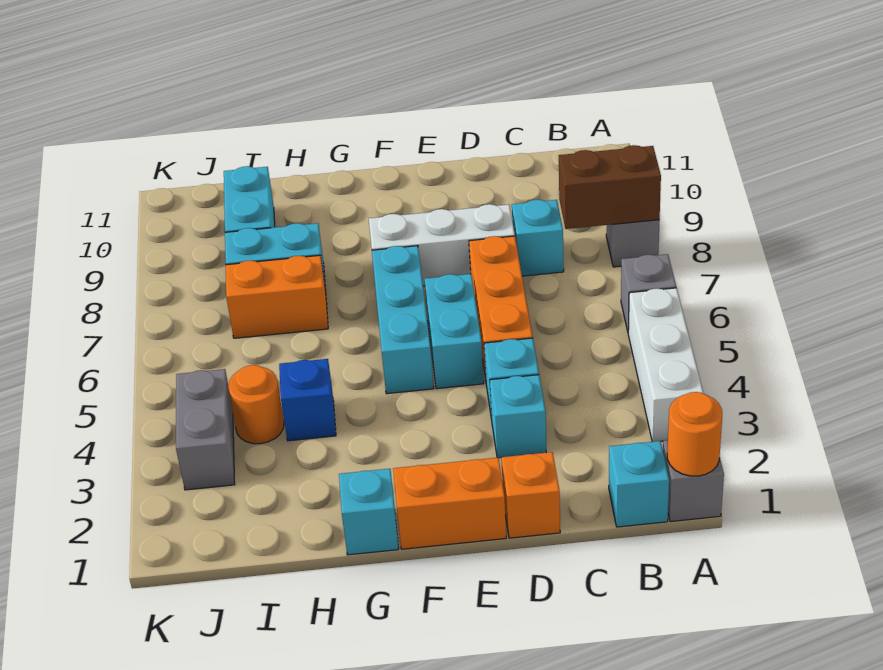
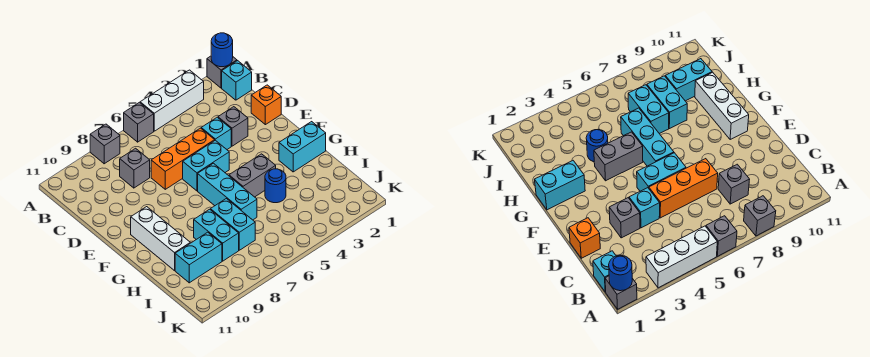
orange round brick A1 level 2 -> blue round brick A1 level 2
brown brick A8:B8 level 2 -> none
cyan brick C8 level 1 -> grey brick C8 level 1
cyan brick D3 level 1 -> grey brick D3 level 1
white brick D8:F8 level 1 -> white brick F10:H10 level 1
orange brick E1:F1 level 1 -> none
cyan brick F5:F7 level 1 -> cyan brick F6:H6 level 1
cyan brick G1 level 1 -> cyan brick G1:G2 level 1
blue brick H4 level 1 -> blue round brick H4 level 1
orange brick H7:I7 level 1 -> cyan brick H7:I7 level 1
orange round brick I4 level 1 -> none
grey brick J3:J4 level 1 -> grey brick G4:G5 level 1

